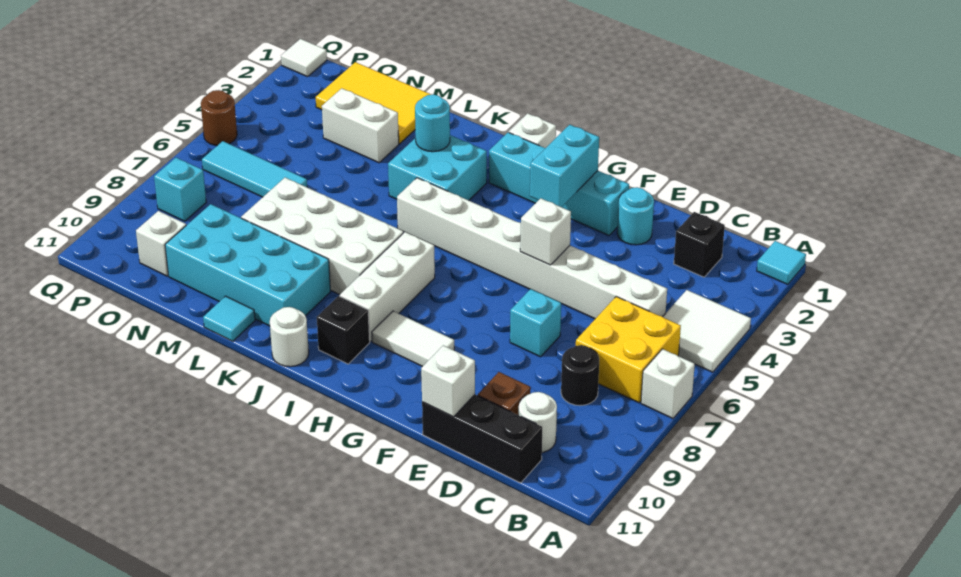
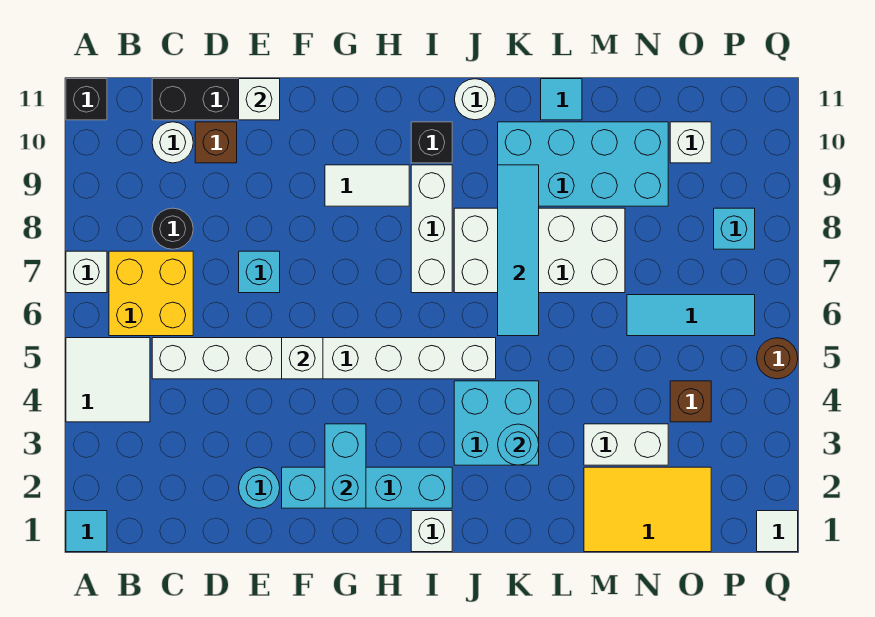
black brick C2 level 1 -> black brick A11 level 1
none -> cyan tile K6:K9 level 2
none -> brown brick O4 level 1

